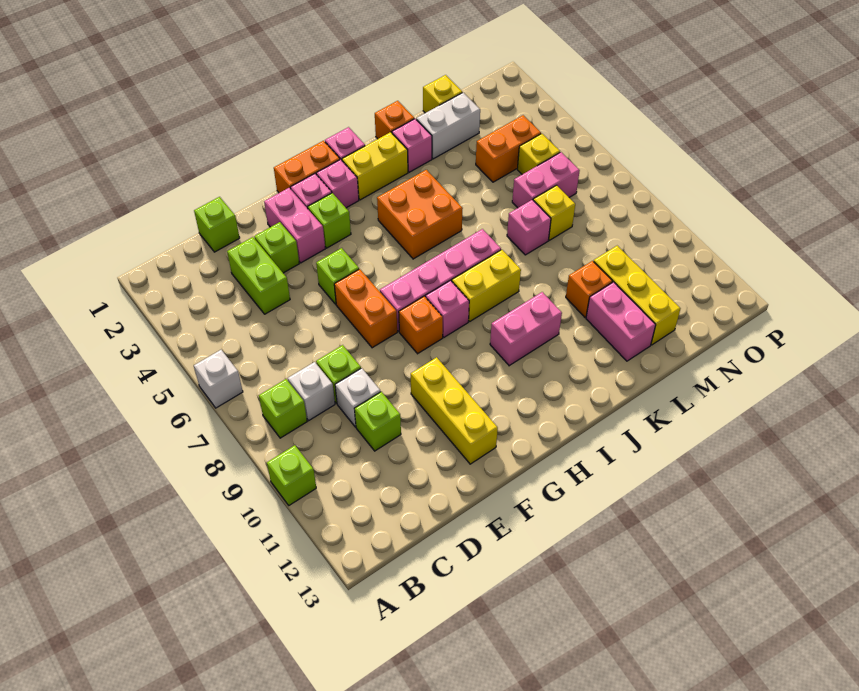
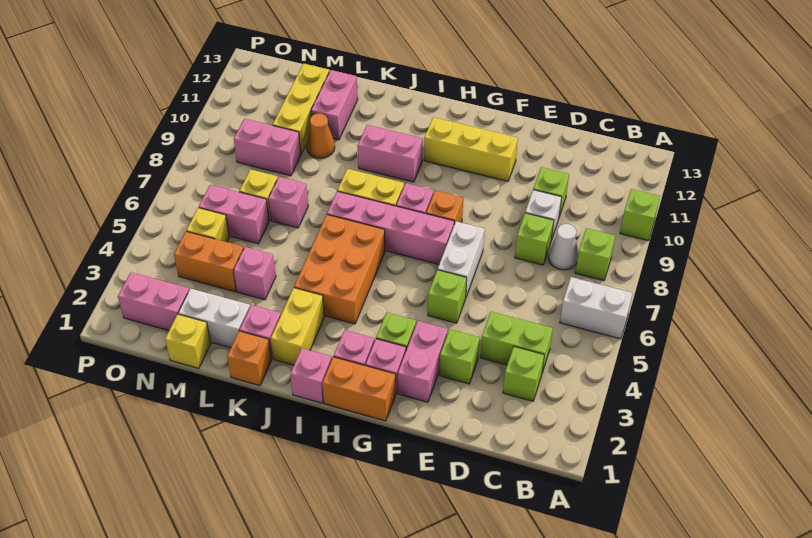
white brick A6 level 1 -> white brick A6:B6 level 1
white brick C8 level 1 -> white cone C8 level 1
lime brick D1 level 1 -> lime brick C3 level 1
lime brick D3:D4 level 1 -> lime brick C4:D4 level 1
orange brick F6:F7 level 1 -> white brick F6:F7 level 1
yellow brick F10:F12 level 1 -> yellow brick F11:H11 level 1
yellow brick I2:J2 level 1 -> yellow brick J2:J3 level 1
orange brick I4:J5 level 1 -> orange brick I4:J6 level 1
none -> pink brick L4 level 1
orange brick L10 level 1 -> orange cone L10 level 1
none -> pink brick M9:N9 level 1
none -> pink brick N2:O2 level 1

